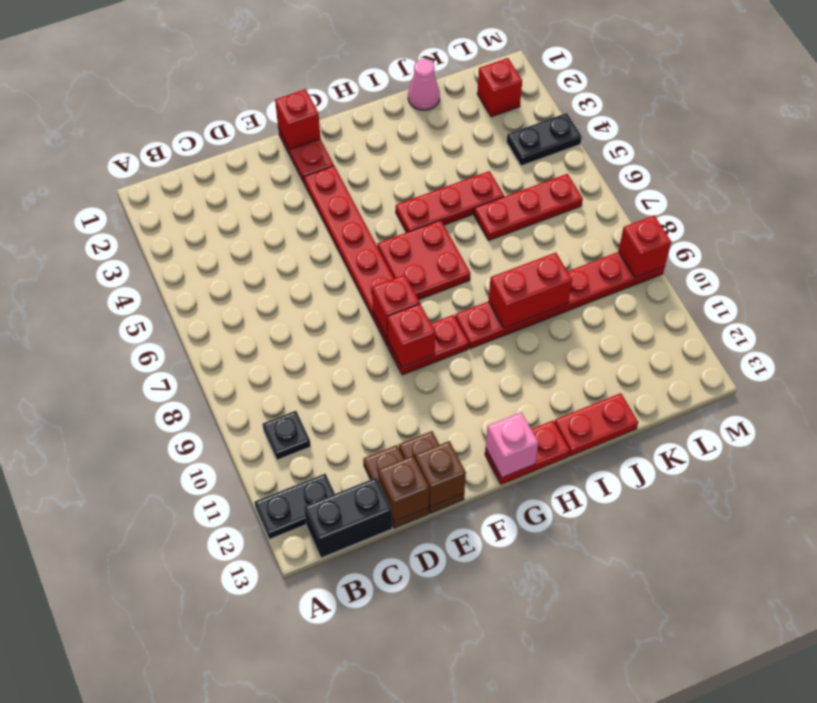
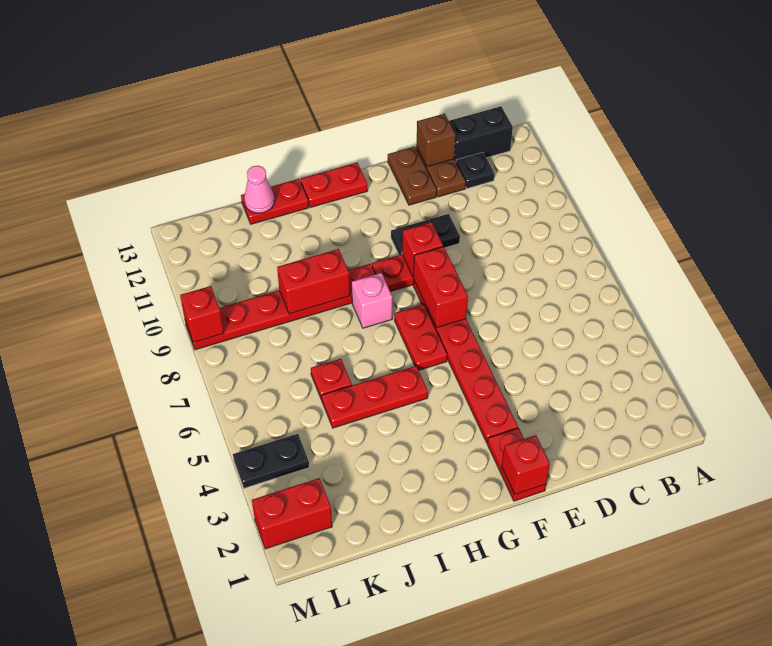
black plate A12:B12 level 1 -> black plate E10:F10 level 1
black plate B10 level 1 -> black plate C12 level 1
brown brick E13 level 2 -> none
red brick F8 level 2 -> red brick F7:F8 level 2
red plate G6:H7 level 1 -> red plate G6:G7 level 1
pink brick G13 level 2 -> pink brick H8 level 1
pink cone J1 level 1 -> pink cone J13 level 2
red plate J6:L6 level 1 -> red plate J6 level 1
red brick L2 level 1 -> red brick L2:M2 level 1

